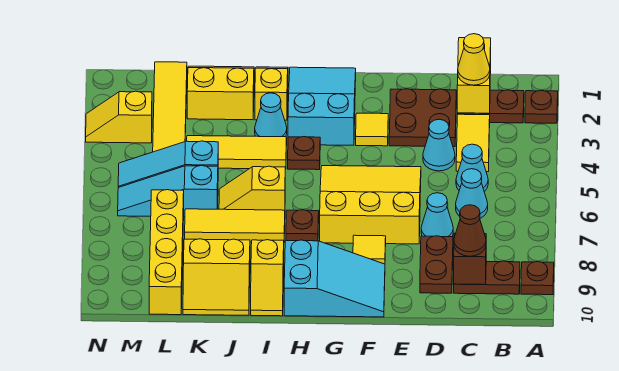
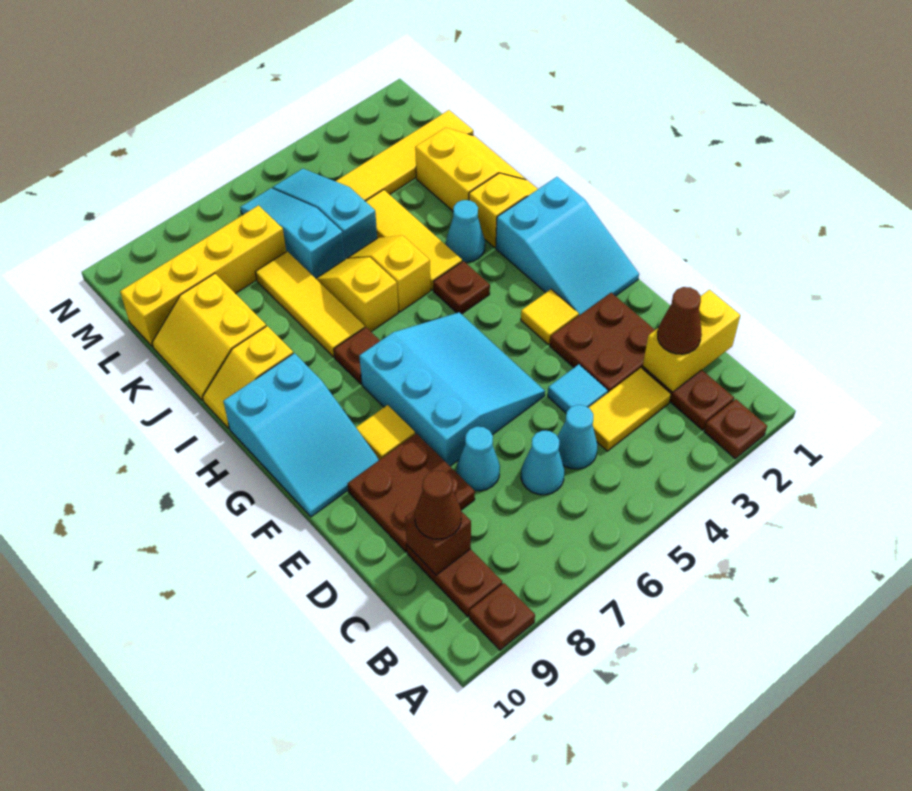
yellow cone C2 level 3 -> brown cone C2 level 3
cyan cone D4 level 1 -> cyan tile D4 level 1
brown plate D8:D9 level 1 -> brown plate D8:E9 level 1
yellow slope E5:G7 level 1 top 7 -> cyan slope E5:G7 level 1 top 7
cyan slope G1:H3 level 1 top 3 -> cyan slope F1:H2 level 1 top H
yellow slope M3:N3 level 1 top M -> yellow slope I5:J5 level 1 top I

